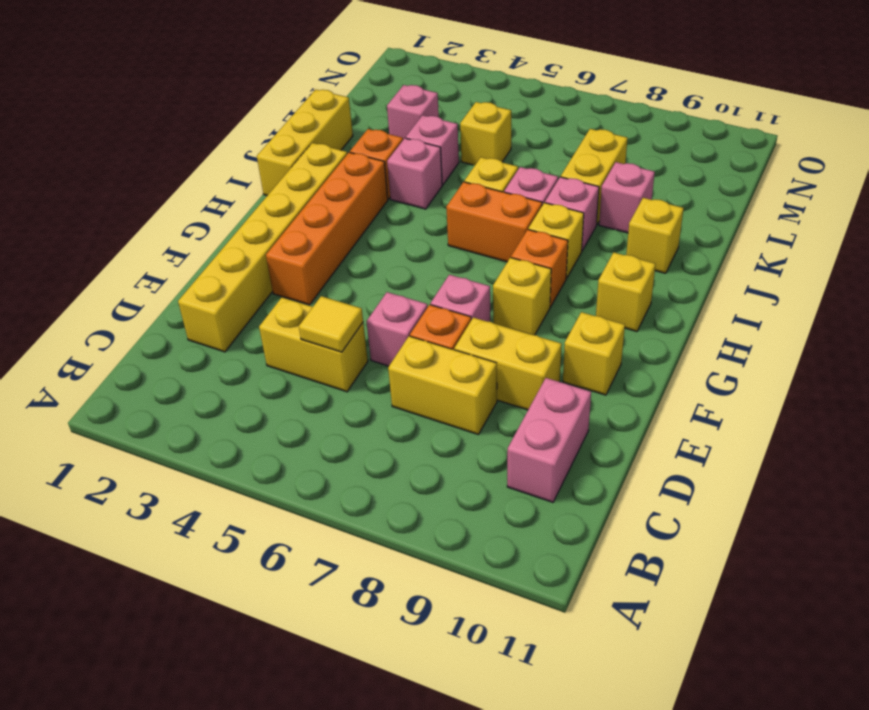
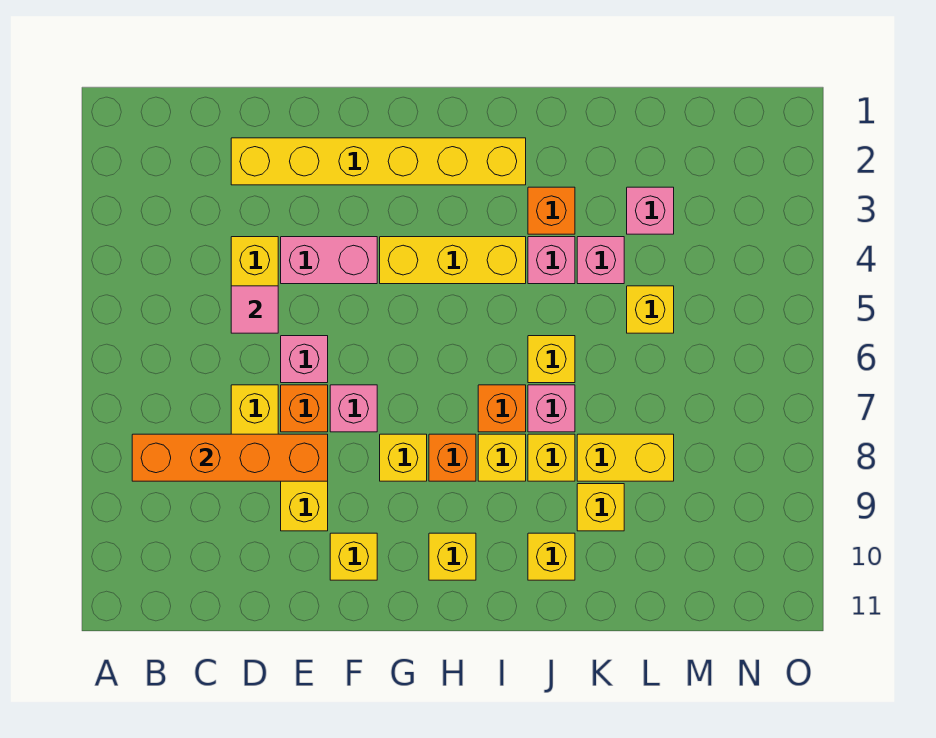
pink brick C10:D10 level 1 -> pink brick E4:F4 level 1
yellow tile D5 level 2 -> pink tile D5 level 2
orange brick F3:I3 level 1 -> orange brick B8:E8 level 2
yellow brick I1:K1 level 1 -> yellow brick G4:I4 level 1
orange brick I6:I7 level 1 -> orange brick I7 level 1
pink brick J8 level 1 -> yellow brick J8 level 1
pink brick K9 level 1 -> yellow brick K9 level 1

